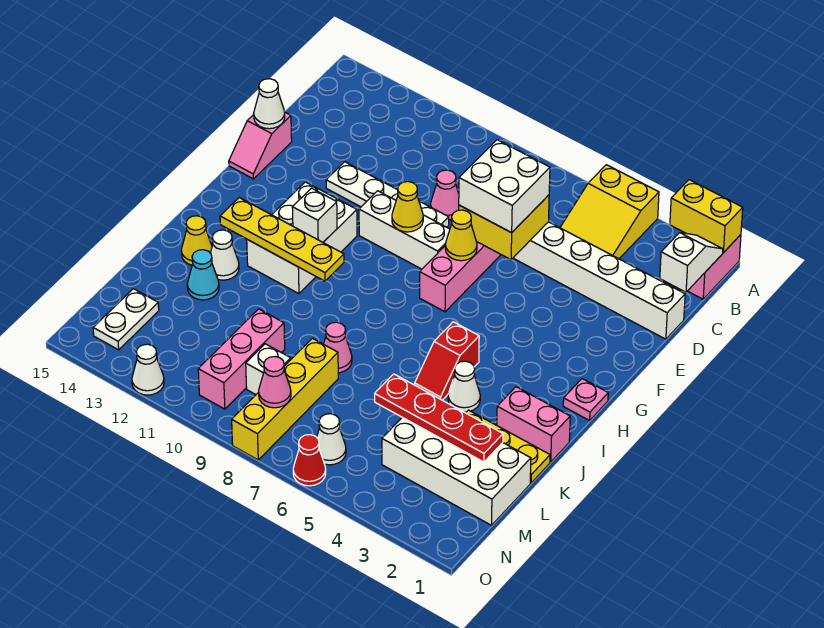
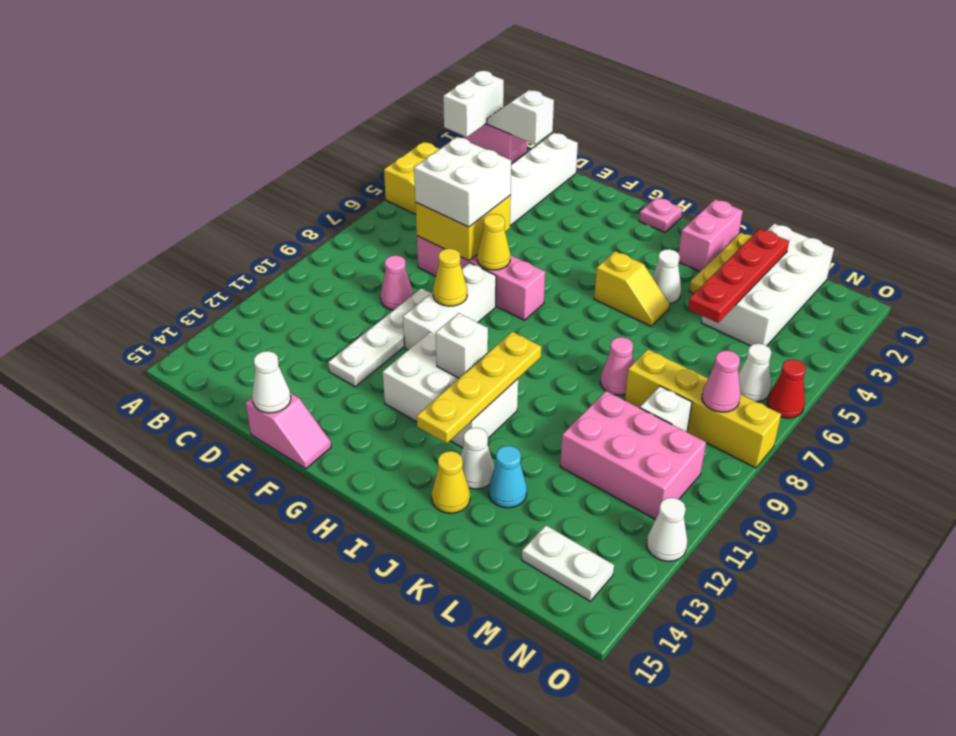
yellow brick A1:A2 level 2 -> white brick A1:A2 level 2
red slope I5:J5 level 1 top I -> yellow slope I5:J5 level 1 top I
pink brick L10:N10 level 1 -> pink brick L10:N11 level 1

